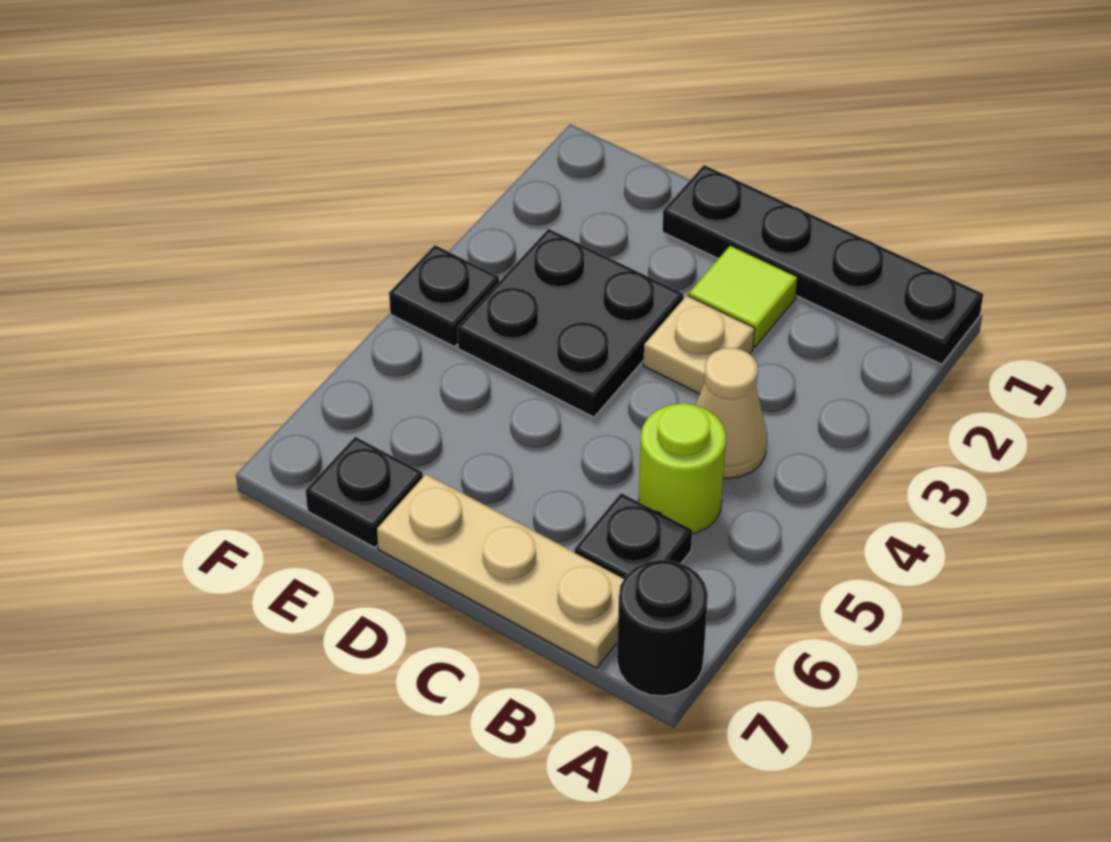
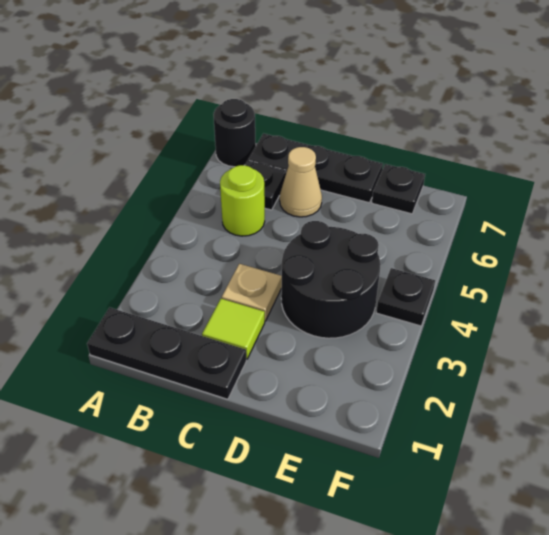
black plate A1:D1 level 1 -> black plate A1:C1 level 1
tan cone B4 level 1 -> tan cone C6 level 1
tan plate B7:D7 level 1 -> black plate B7:D7 level 1
black plate D3:E4 level 1 -> black round brick D3:E4 level 1

